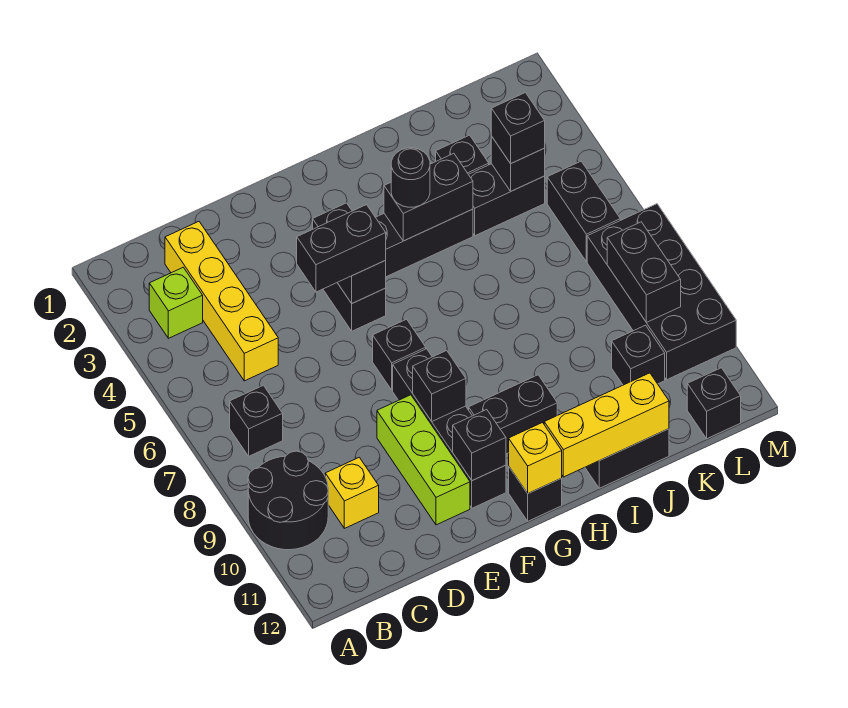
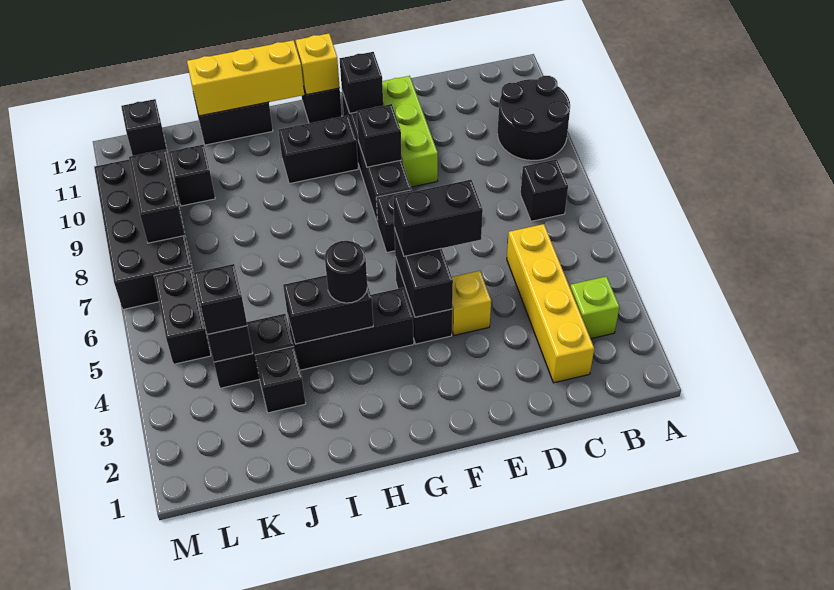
yellow brick C10 level 1 -> yellow brick E4 level 1

